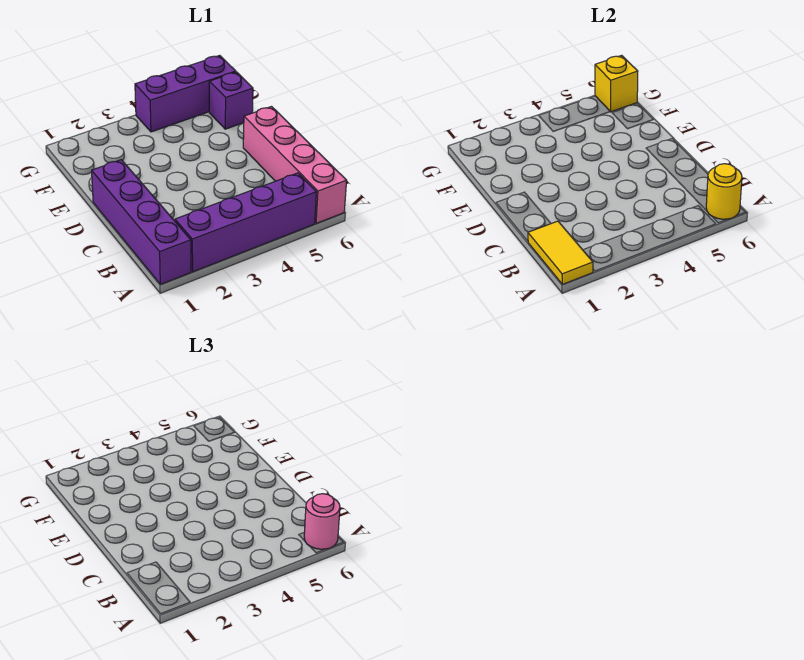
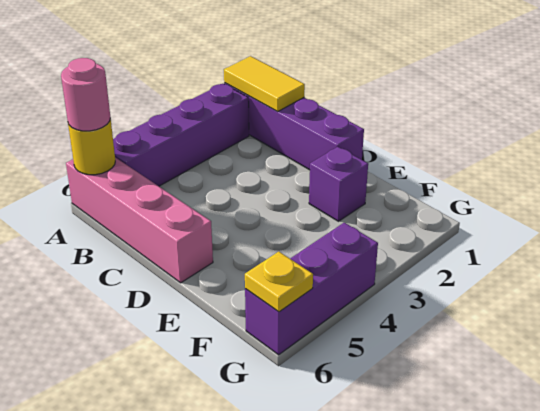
purple brick F6 level 1 -> purple brick E2 level 1
yellow brick G6 level 2 -> yellow plate G6 level 2

